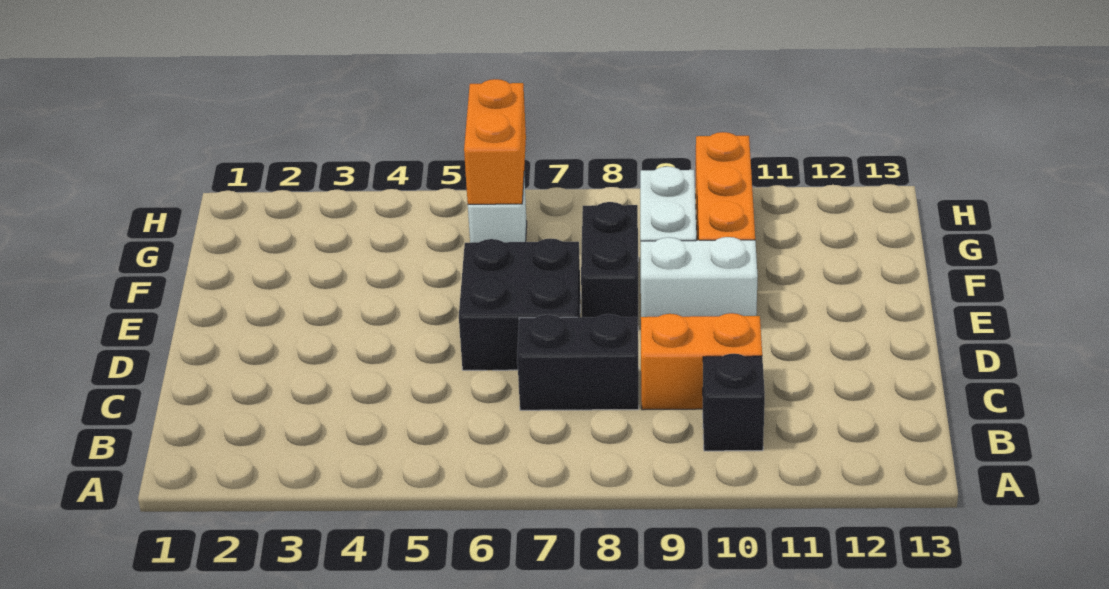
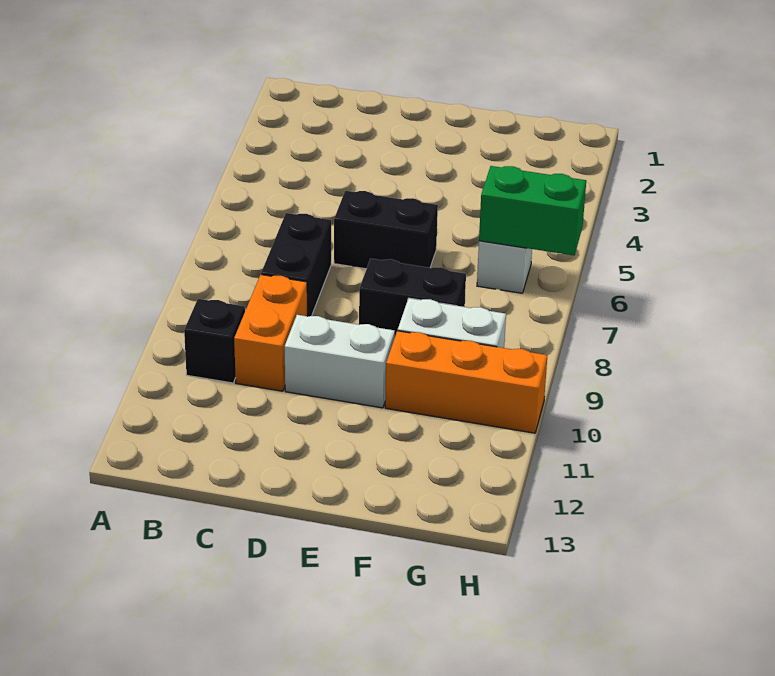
black brick D6:E7 level 1 -> black brick D6:E6 level 1
white brick E9:E10 level 1 -> white brick D10:E10 level 1
orange brick G6:H6 level 2 -> green brick G6:H6 level 2

